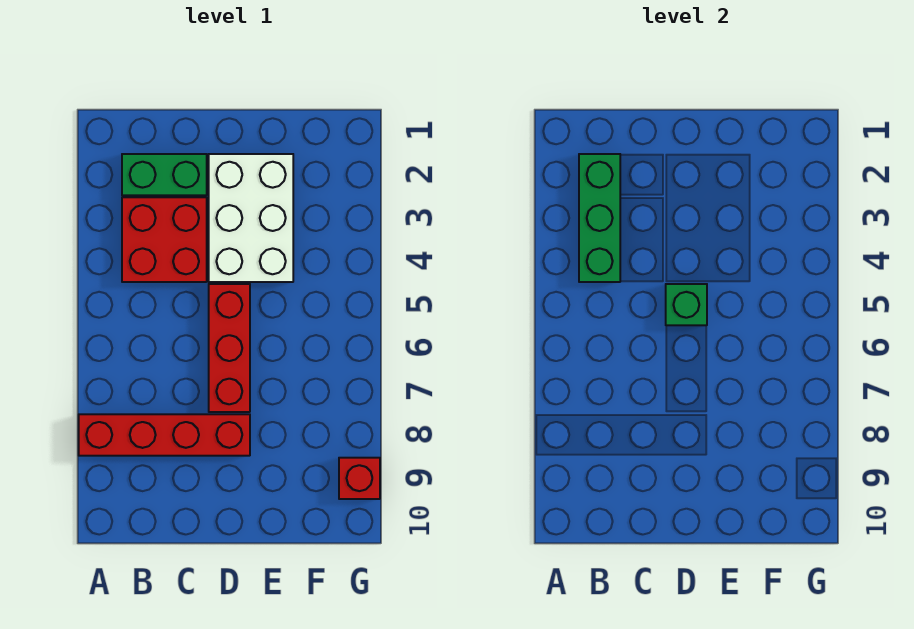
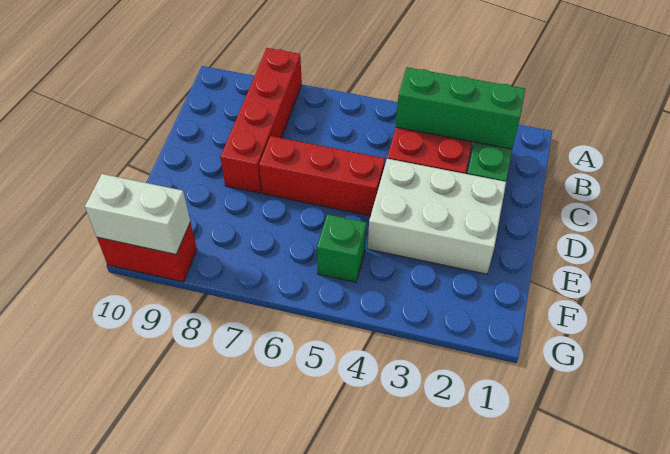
green brick D5 level 2 -> green brick F5 level 1
red brick G9 level 1 -> red brick G9:G10 level 1
none -> white brick G9:G10 level 2

